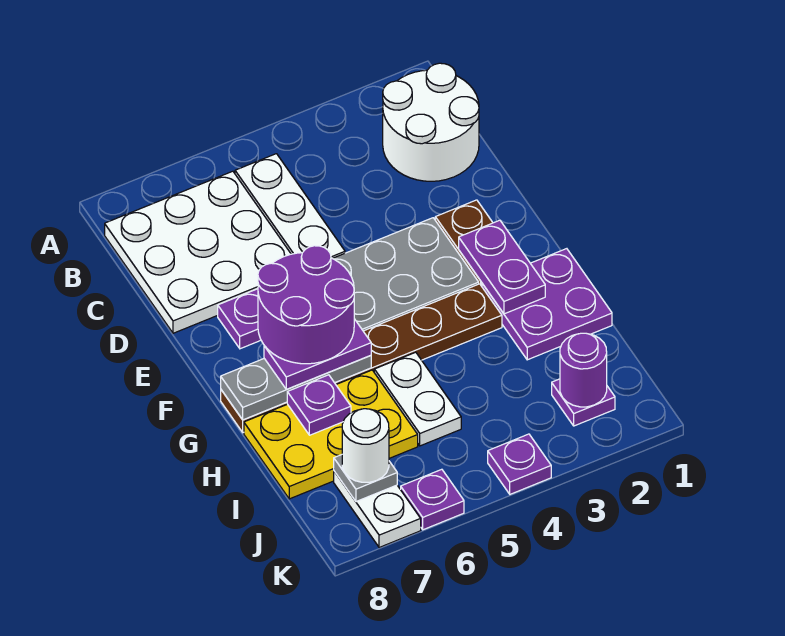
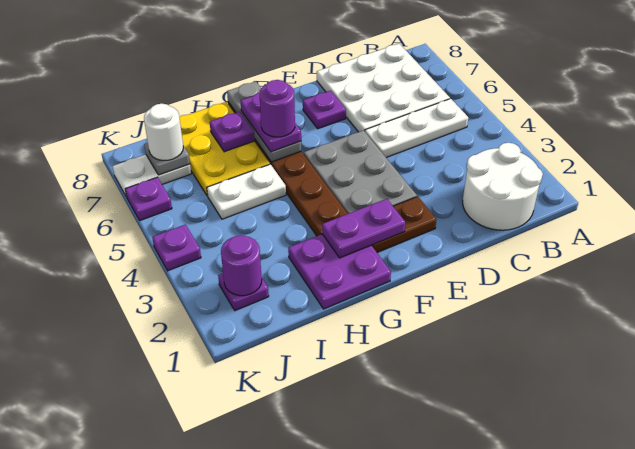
purple round brick F6:G7 level 4 -> purple round brick G6 level 4

